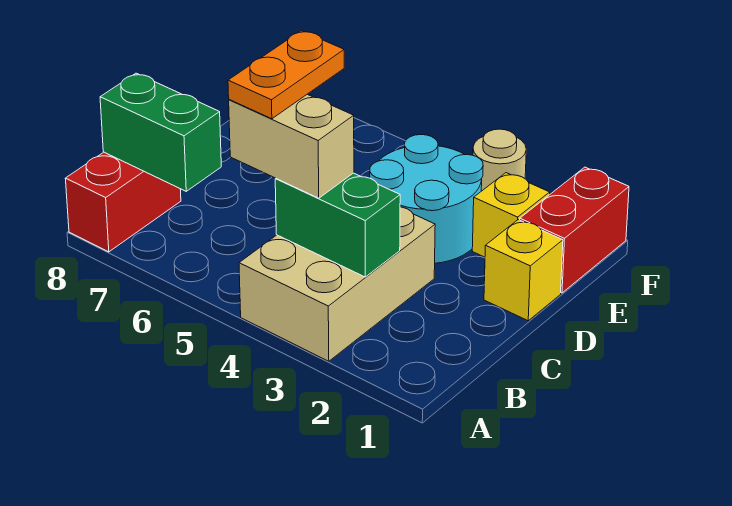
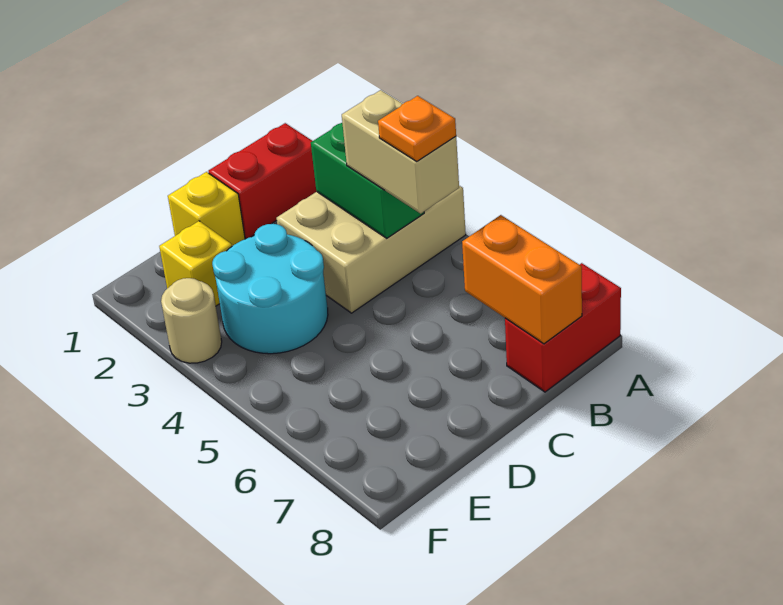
orange plate B5:C5 level 4 -> orange plate B5 level 4
green brick B7:B8 level 2 -> orange brick B7:B8 level 2
red brick E1:F1 level 1 -> red brick B1:C1 level 1

